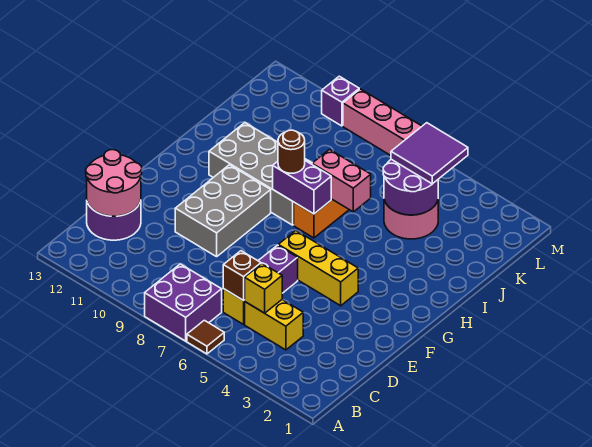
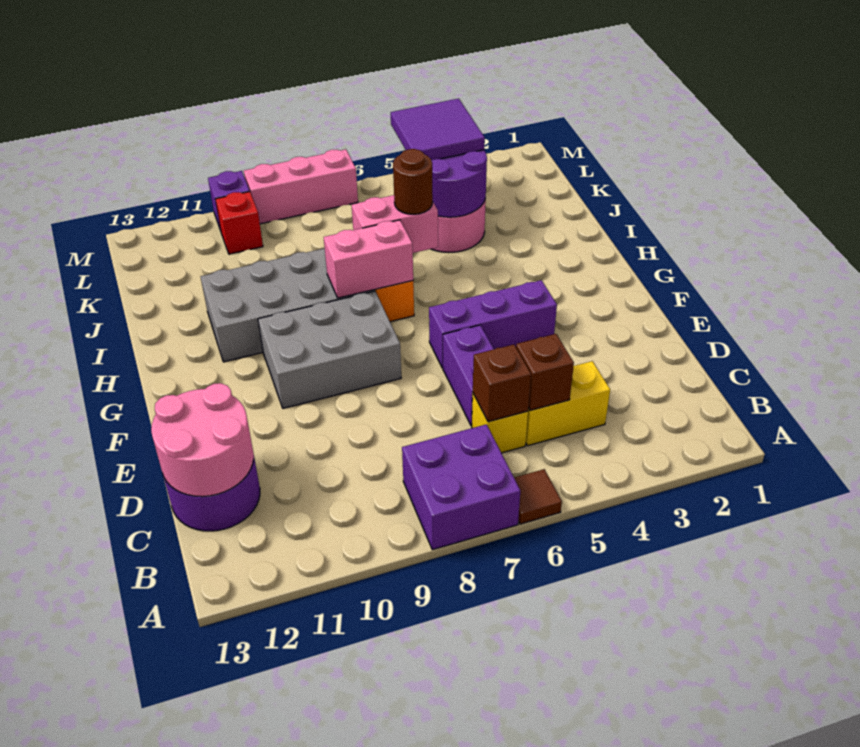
yellow brick C5 level 2 -> brown brick C5 level 2
grey brick E9:G10 level 1 -> grey brick F8:G10 level 1
yellow brick F4:F6 level 1 -> purple brick F4:F6 level 1
purple brick H7:H8 level 2 -> pink brick H7:H8 level 2
brown round brick H8 level 3 -> brown round brick I6 level 3
none -> red brick L10 level 1

